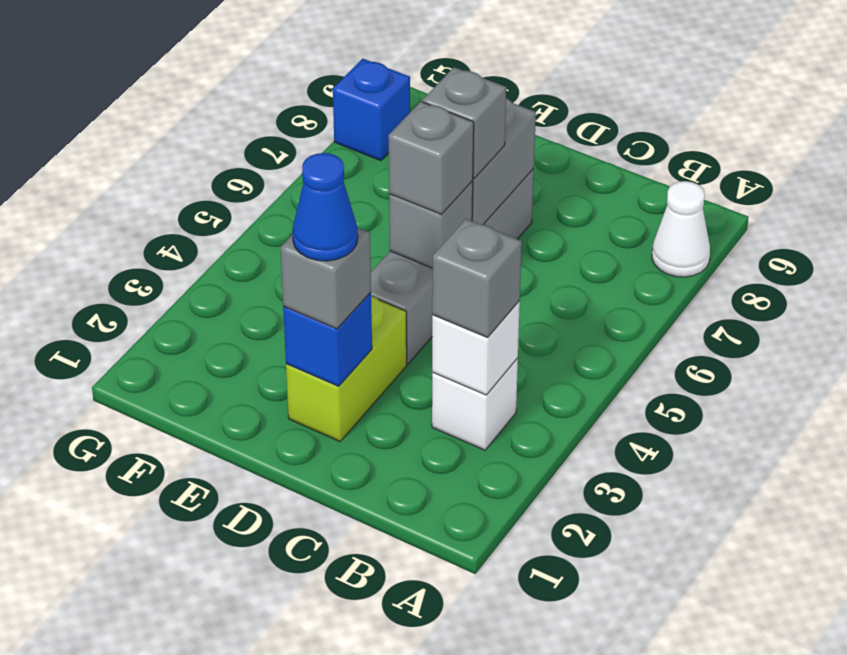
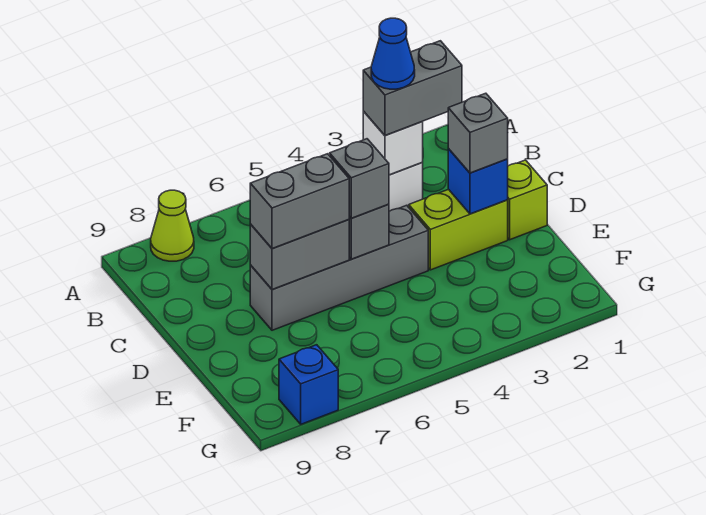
white cone A8 level 1 -> lime cone A8 level 1
grey brick B3 level 3 -> grey brick B2:B3 level 3
none -> lime brick D1 level 1
blue cone D2 level 4 -> blue cone B3 level 4
grey brick D6 level 3 -> grey brick D6:D7 level 3

